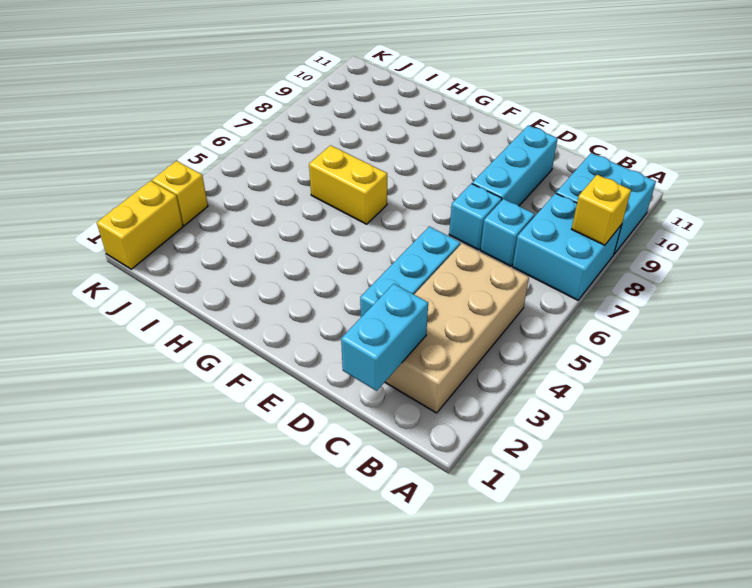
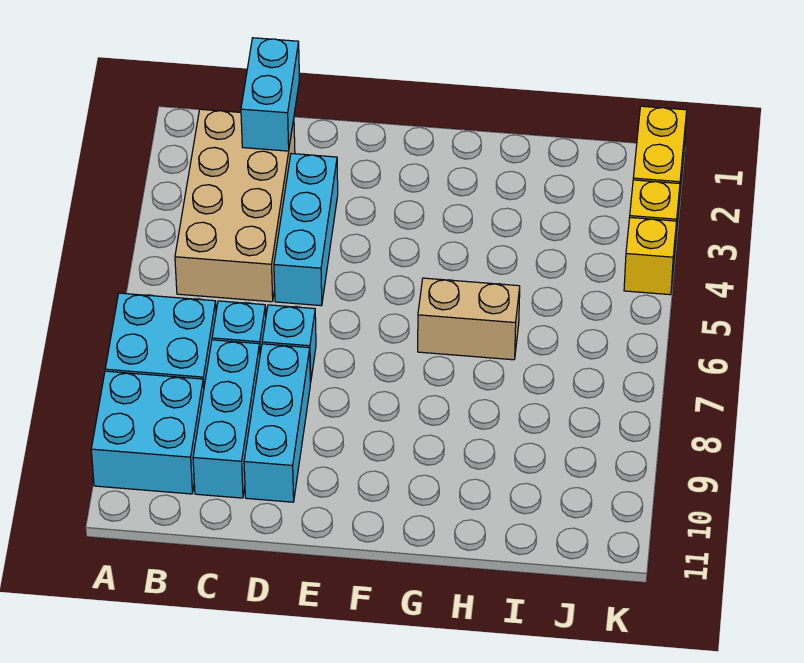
yellow brick A8 level 2 -> yellow brick K4 level 1
none -> cyan brick C8:C10 level 1
yellow brick G6:H6 level 1 -> tan brick G6:H6 level 1

